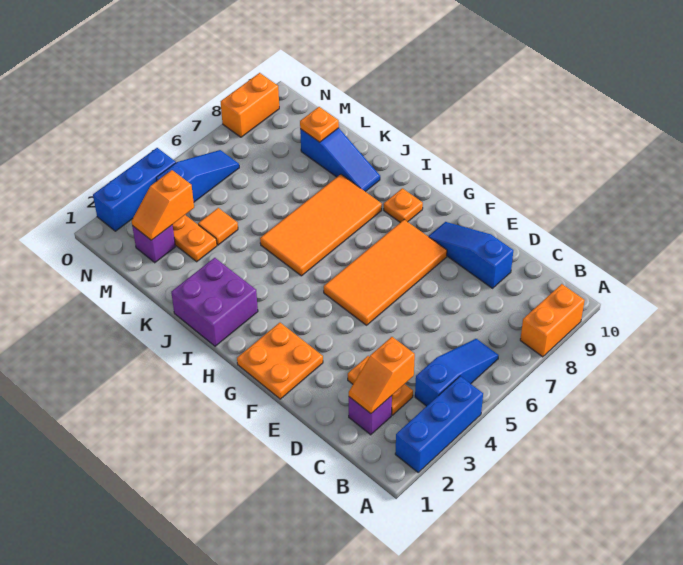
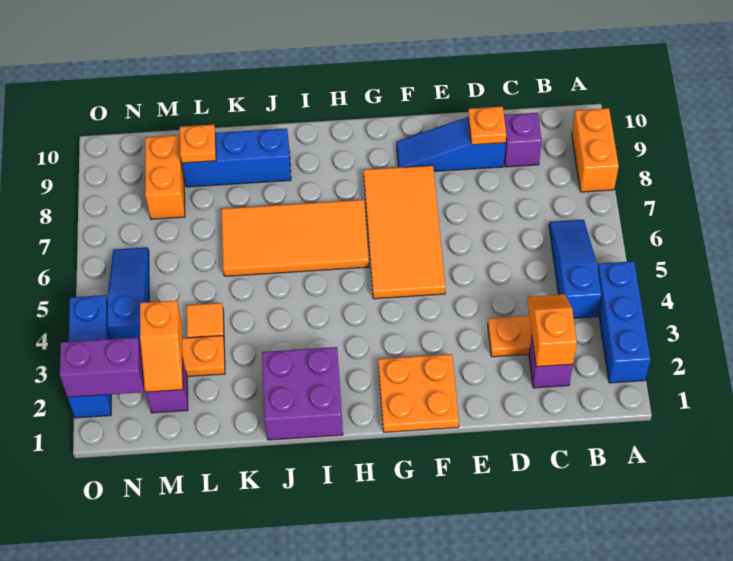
orange slope C2:C3 level 2 top 3 -> orange slope C2:C3 level 2 top 2
none -> purple brick C9 level 1
orange plate H9 level 1 -> orange plate D9 level 2
orange tile I5:J8 level 1 -> orange tile H6:K7 level 1
blue slope J9:L9 level 1 top L -> blue brick J9:L9 level 1
none -> purple brick N2:O2 level 2
orange brick O8:O9 level 1 -> orange brick M8:M9 level 1

